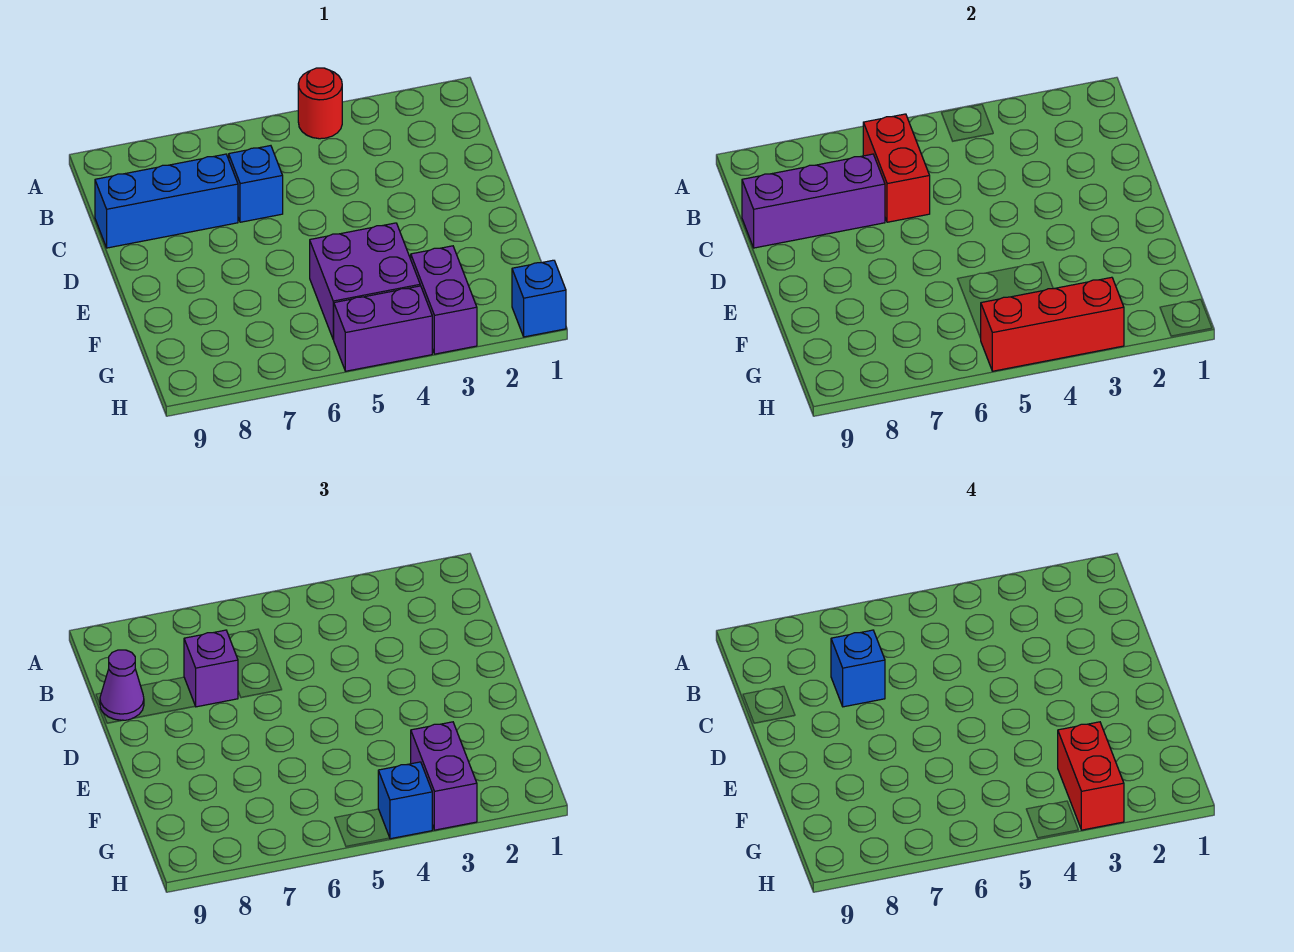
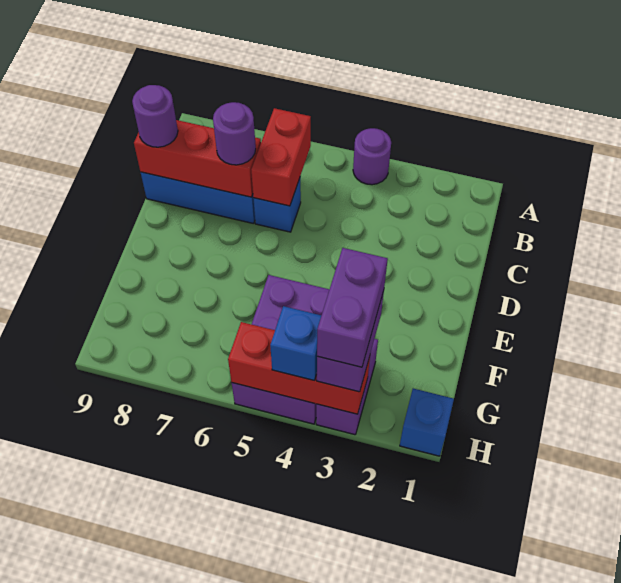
red round brick A4 level 1 -> purple round brick A4 level 1
purple brick C7:C9 level 2 -> red brick C7:C9 level 2
purple brick C7 level 3 -> purple round brick C7 level 3
blue brick C7 level 4 -> none
purple cone C9 level 3 -> purple round brick C9 level 3
red brick G3:H3 level 4 -> purple brick G3:H3 level 4

